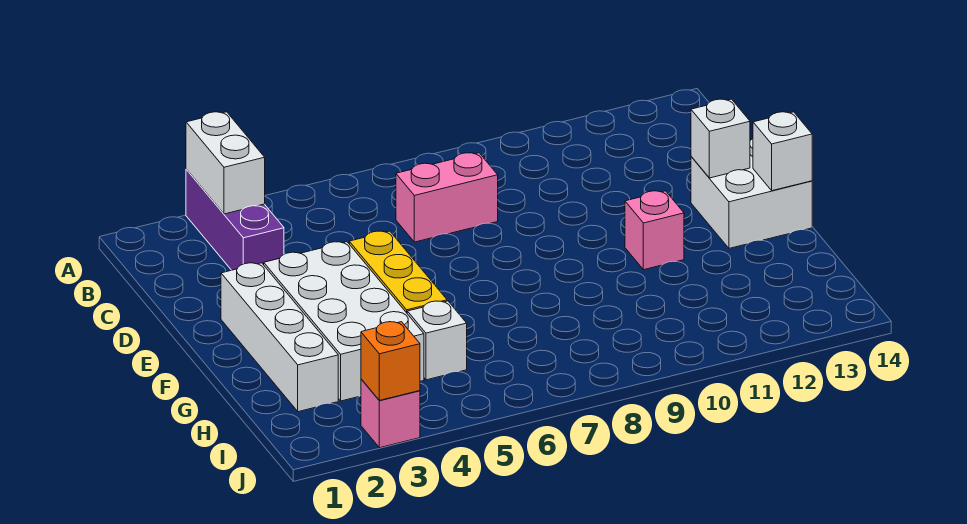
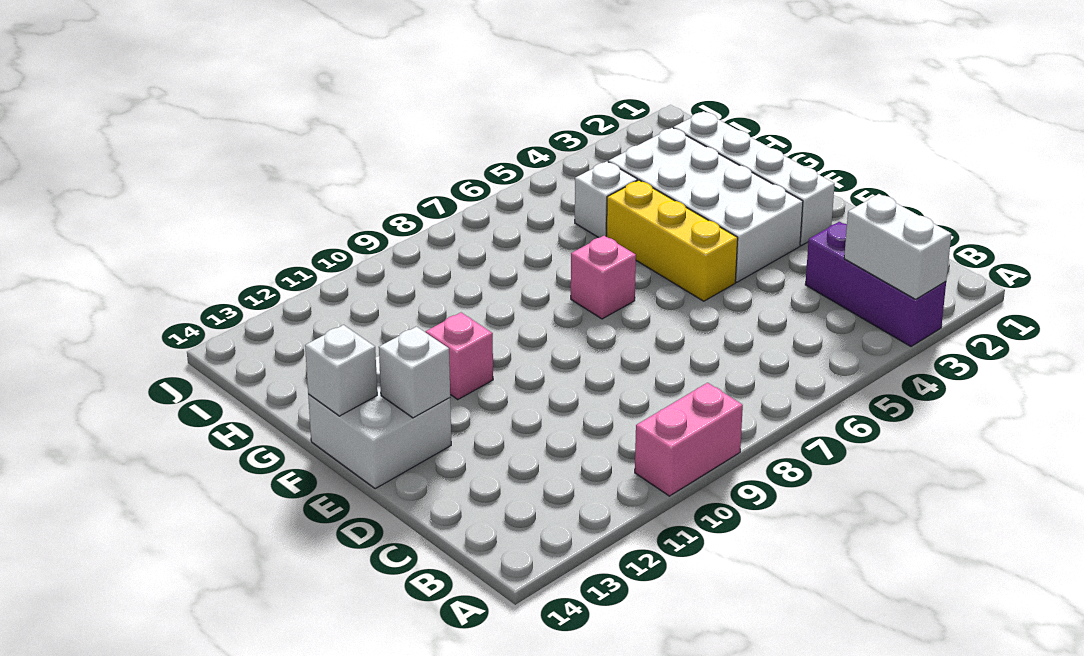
pink brick C7:C8 level 1 -> pink brick A9:A10 level 1
pink brick J3 level 1 -> pink brick F7 level 1
orange brick J3 level 2 -> none

